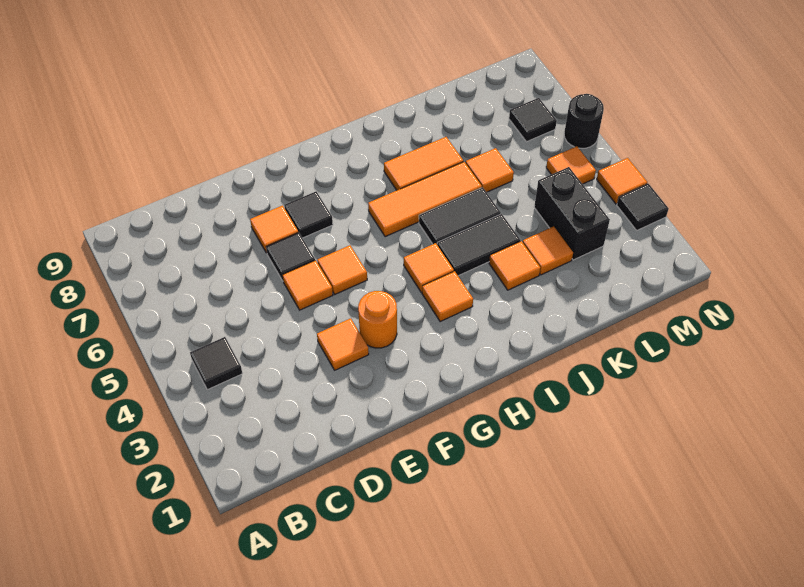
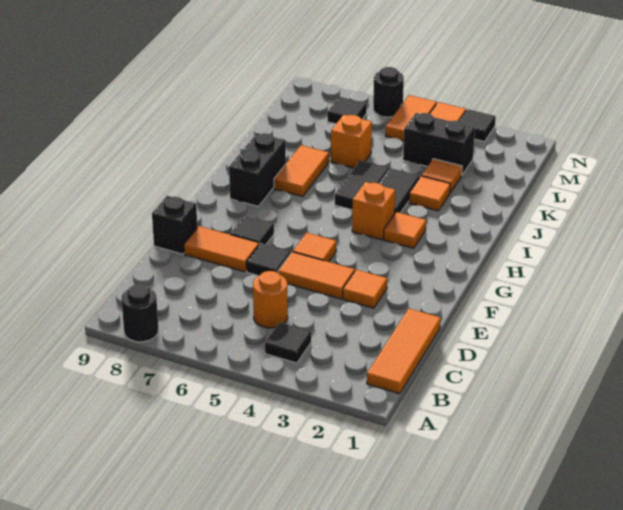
none -> black round brick A8 level 1
orange tile E5 level 1 -> orange tile E4:E5 level 1
orange tile E7 level 1 -> orange tile E7:E8 level 1
none -> black brick E9 level 1
orange round brick F3 level 1 -> orange round brick C5 level 1
orange tile H4 level 1 -> orange brick H4 level 1
orange tile H6:J6 level 1 -> orange tile B1:D1 level 1
none -> black brick H8:I8 level 1
orange tile K6 level 1 -> orange brick K6 level 1
orange tile M5 level 1 -> orange tile M5:N5 level 1

